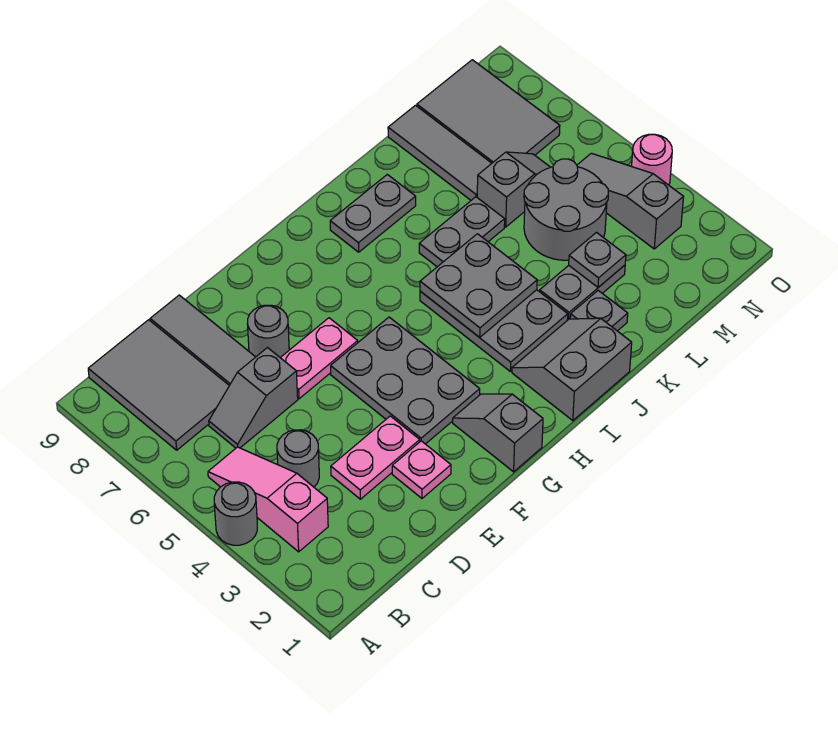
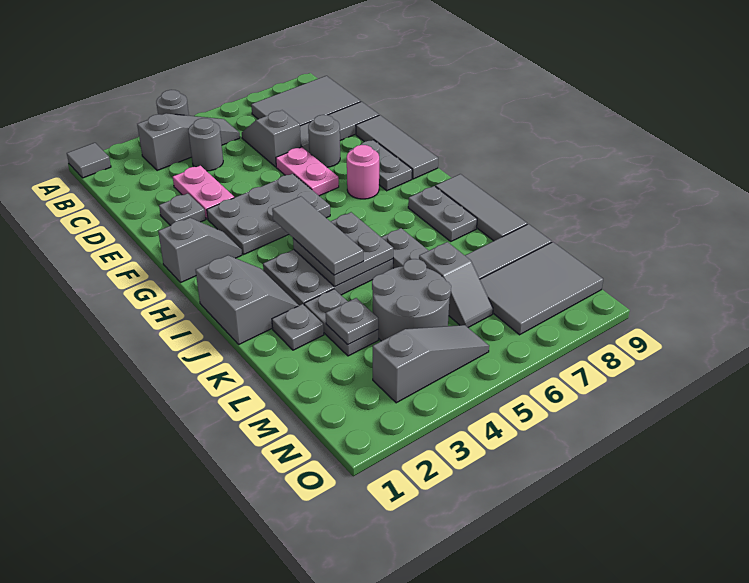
none -> grey tile A1 level 1
pink slope B3:B5 level 1 top 3 -> grey slope B3:B5 level 1 top 3
pink plate E2 level 1 -> grey plate E2 level 1
none -> grey tile E9:G9 level 1
none -> grey plate F8:G8 level 1
none -> grey tile H4:J4 level 3
none -> grey tile I9:K9 level 1
pink round brick O4 level 1 -> pink round brick G7 level 1

